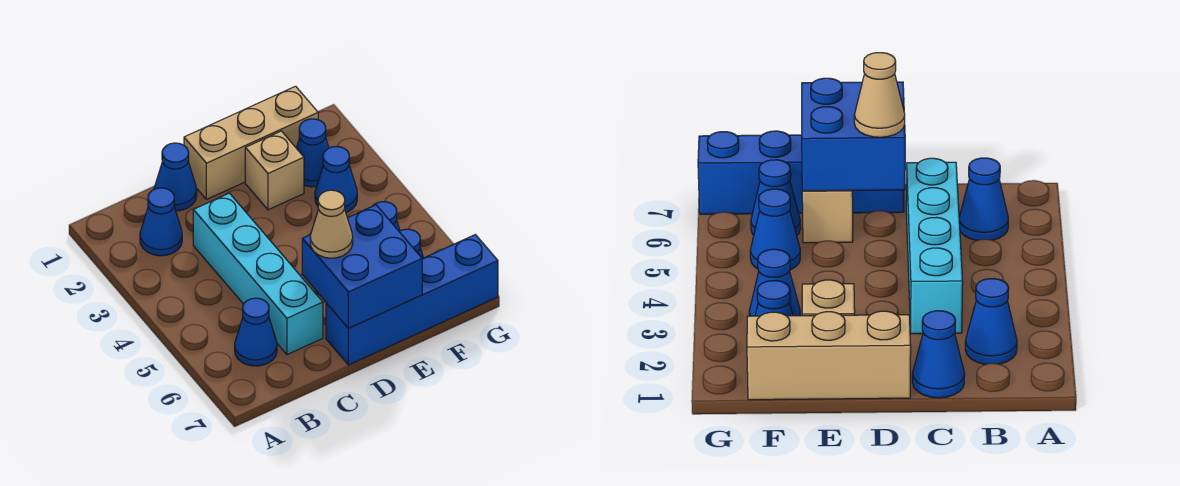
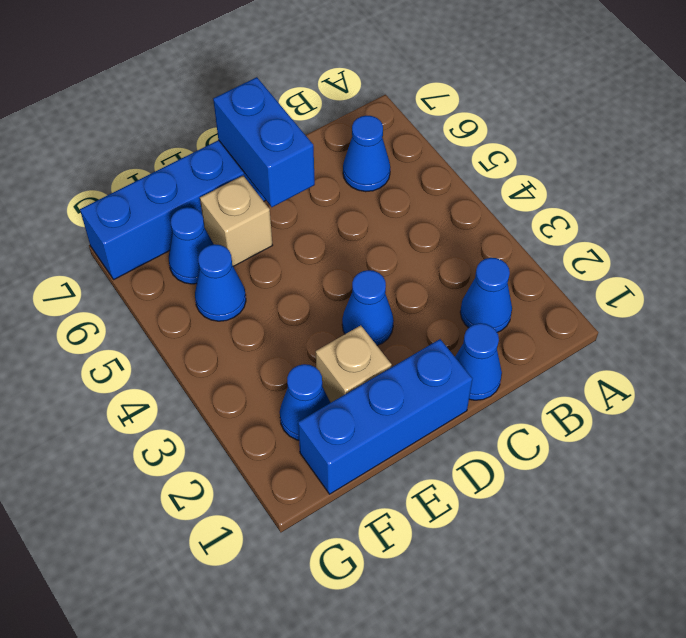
cyan brick C3:C6 level 1 -> none
tan brick D1:F1 level 1 -> blue brick D1:F1 level 1
blue brick D6:E7 level 2 -> blue brick D6:D7 level 2
tan cone D6 level 3 -> none
blue cone F3 level 1 -> blue cone D3 level 1

